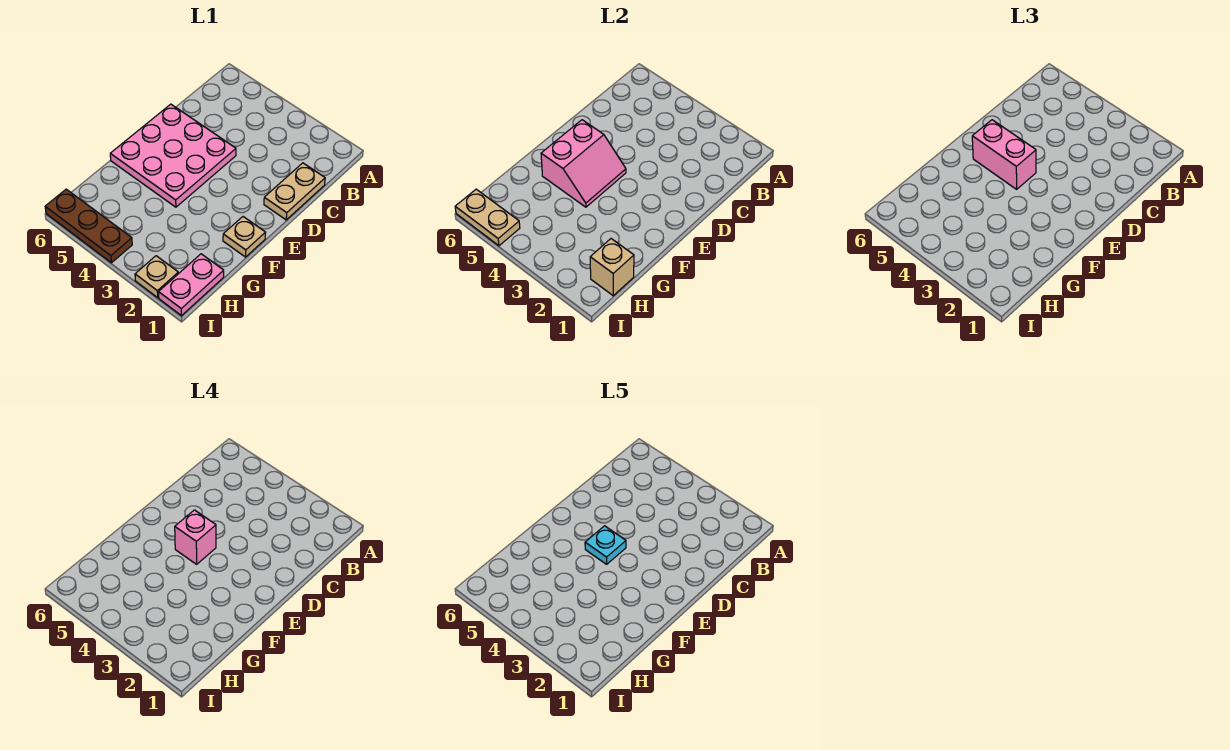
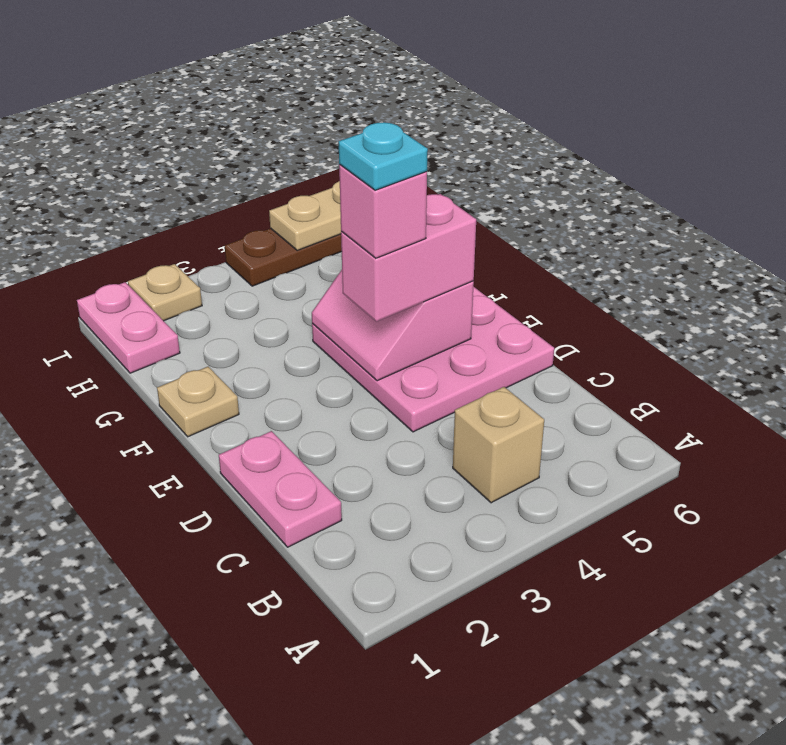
tan plate C1:D1 level 1 -> pink plate C1:D1 level 1
tan brick H1 level 2 -> tan brick B4 level 1

